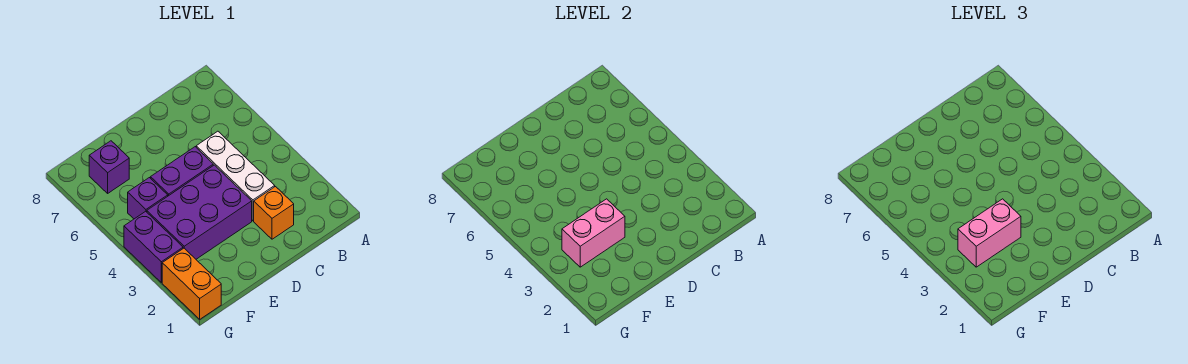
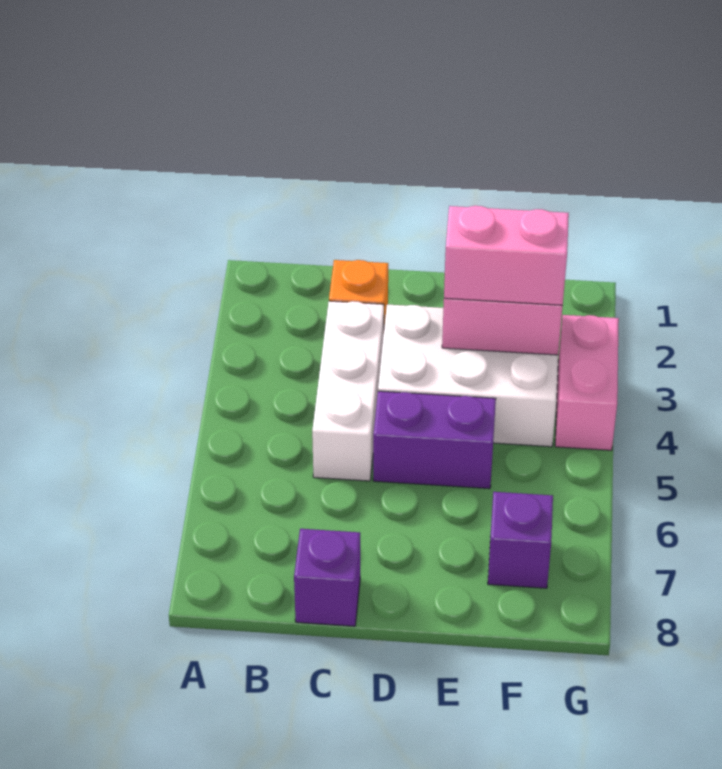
purple brick D3:F4 level 1 -> white brick D3:F4 level 1
purple brick F5 level 1 -> purple brick C8 level 1
orange brick G1:G2 level 1 -> none
purple brick G3:G4 level 1 -> pink brick G3:G4 level 1

